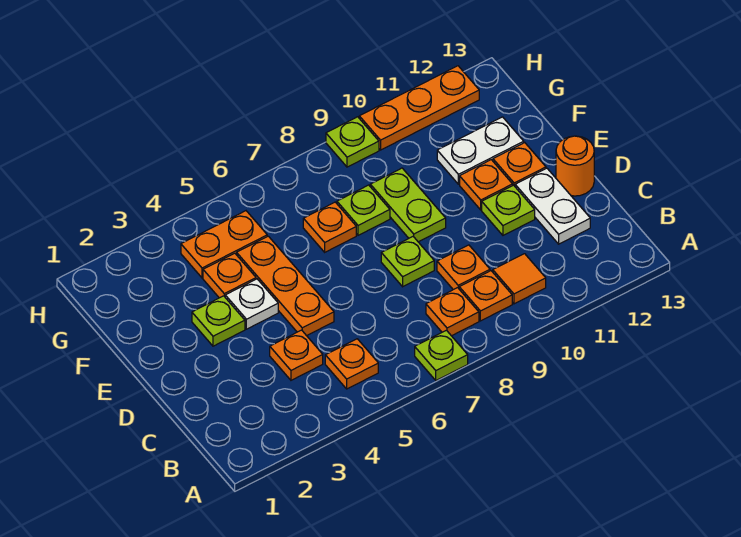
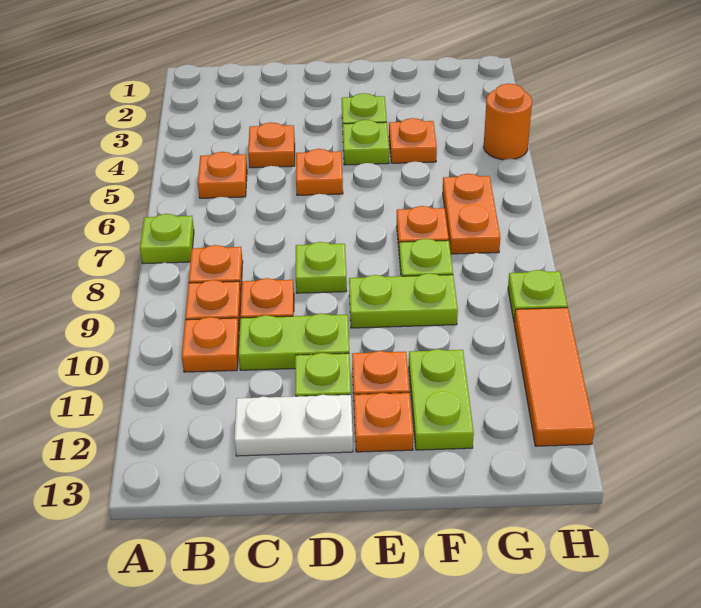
orange tile B10 level 1 -> orange plate B10 level 1
none -> lime plate C10:D10 level 1
orange plate D5:F5 level 1 -> orange plate D5 level 1
orange round brick D13 level 1 -> orange round brick H4 level 1
white plate E4 level 1 -> lime plate E4 level 1
white plate F11:F12 level 1 -> lime plate F11:F12 level 1
orange plate G4:G5 level 1 -> orange plate G6:G7 level 1
orange plate H10:H12 level 1 -> orange tile H10:H12 level 1

